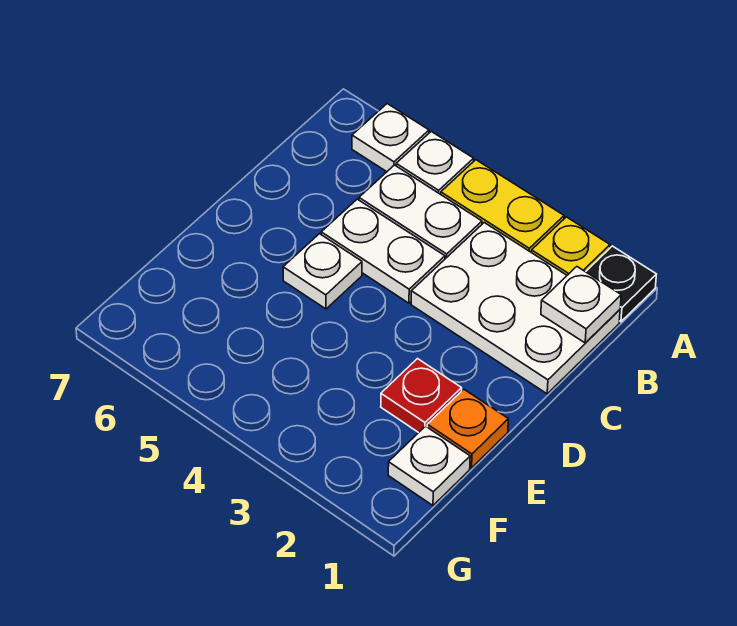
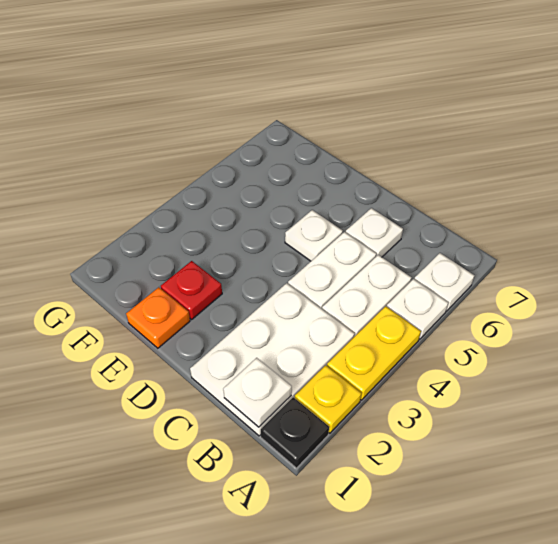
white plate F1 level 1 -> white plate C6 level 1

